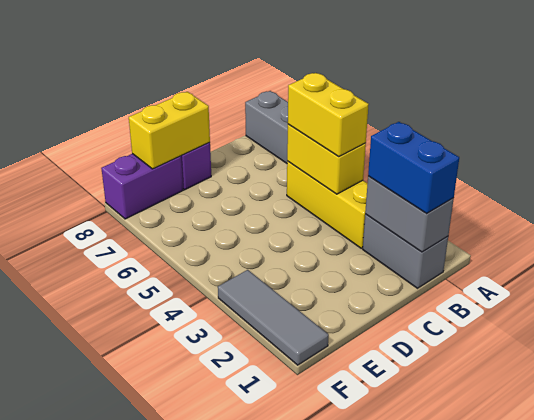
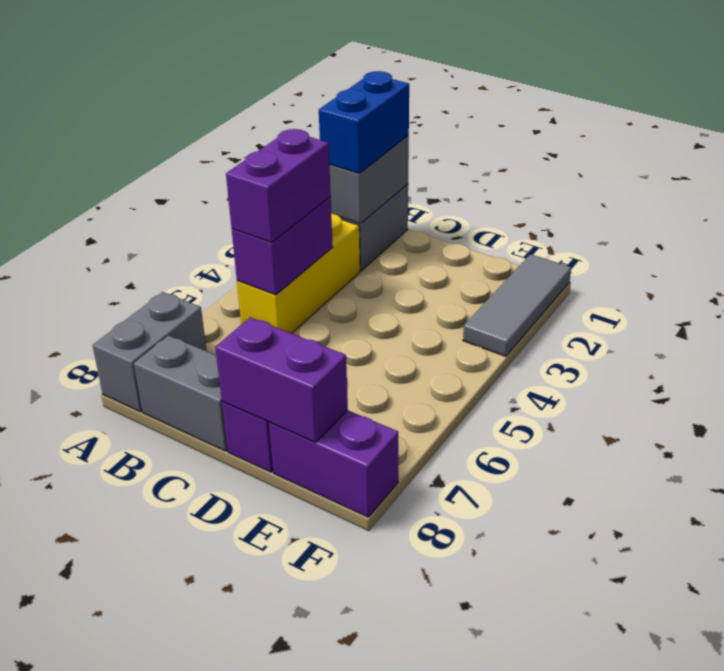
yellow brick B4:B5 level 2 -> purple brick B4:B5 level 2
yellow brick B4:B5 level 3 -> purple brick B4:B5 level 3
none -> grey brick B8:C8 level 1
yellow brick D8:E8 level 2 -> purple brick D8:E8 level 2

